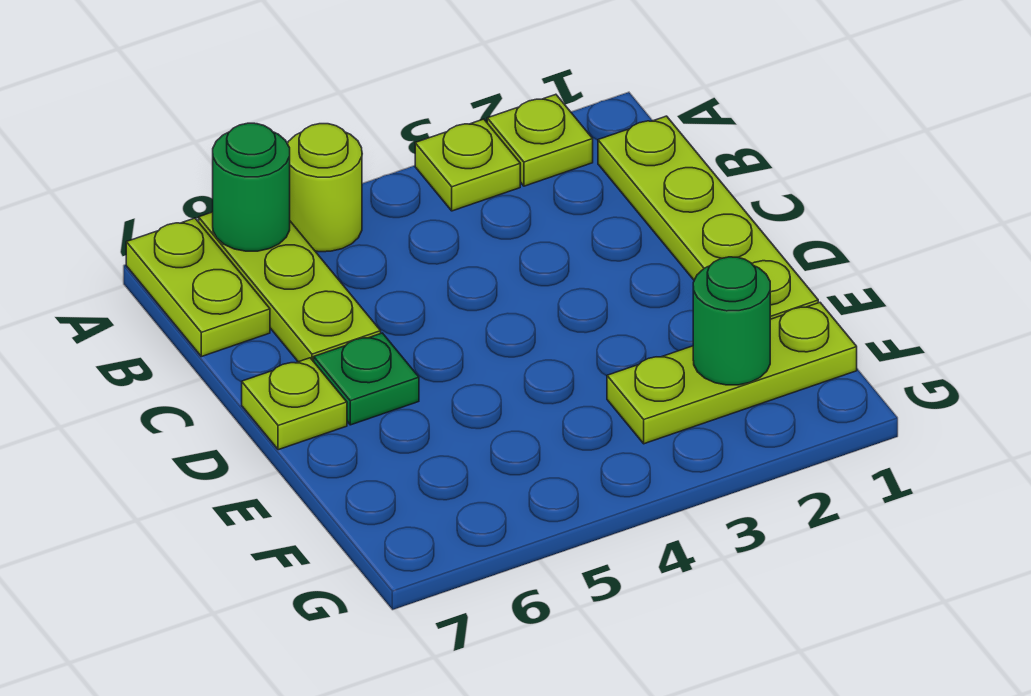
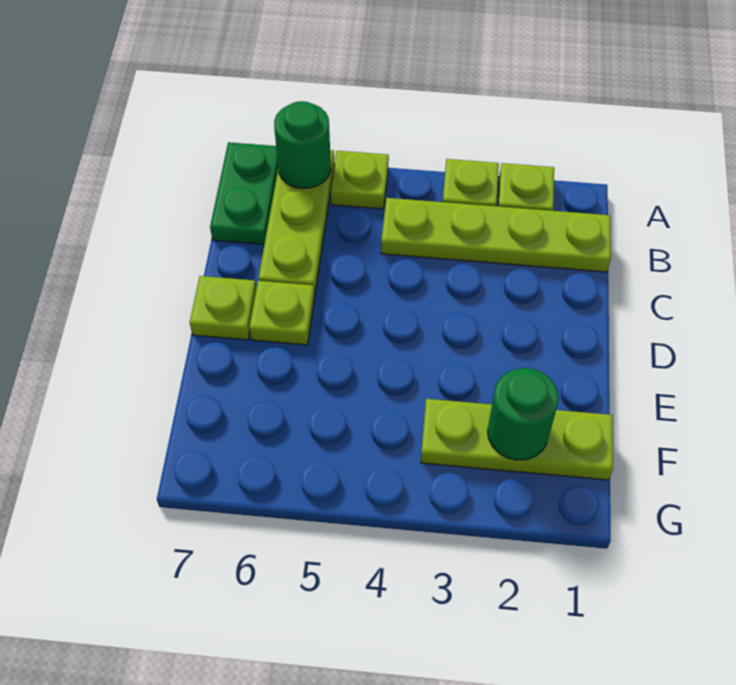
lime round brick A5 level 1 -> lime plate A5 level 1
lime plate A7:B7 level 1 -> green plate A7:B7 level 1
lime plate B1:E1 level 1 -> lime plate B1:B4 level 1
green plate D6 level 1 -> lime plate D6 level 1

